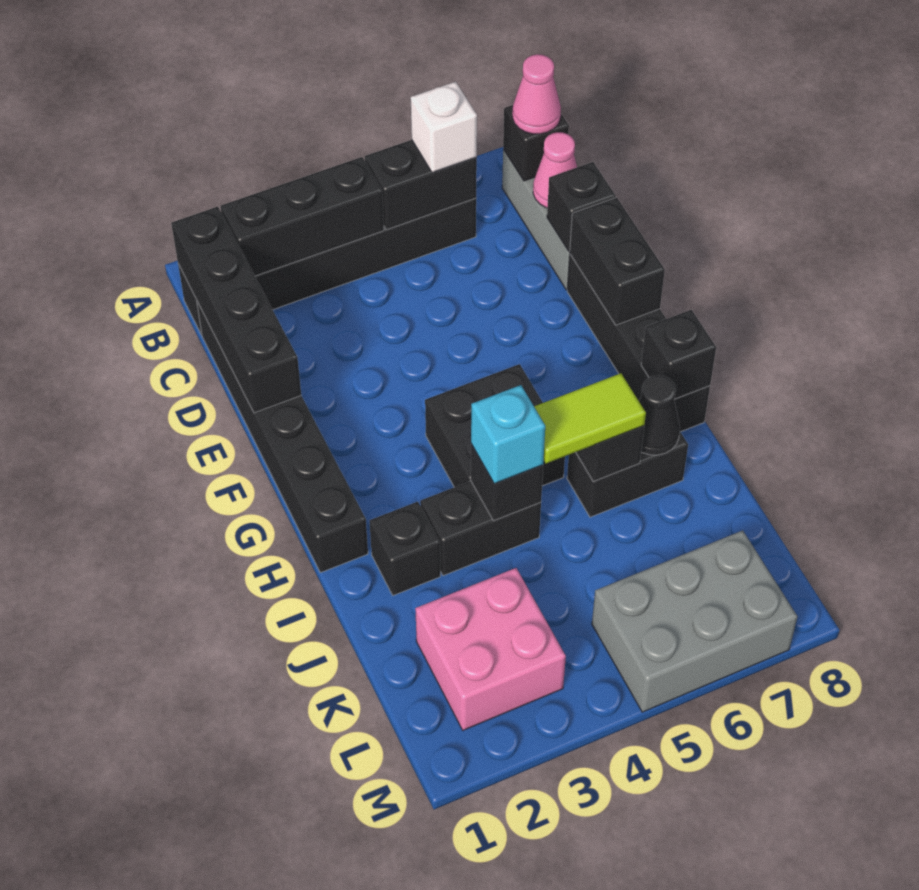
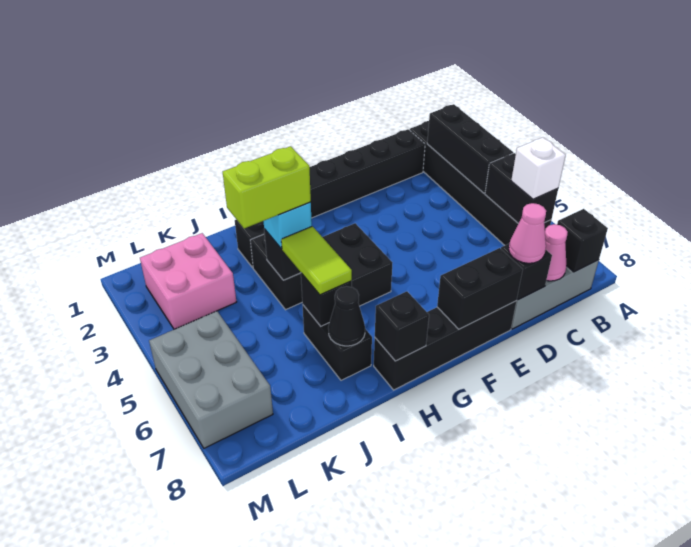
black brick B1:E1 level 2 -> none
pink cone B8 level 3 -> pink cone D8 level 3
none -> lime brick I4:J4 level 4

